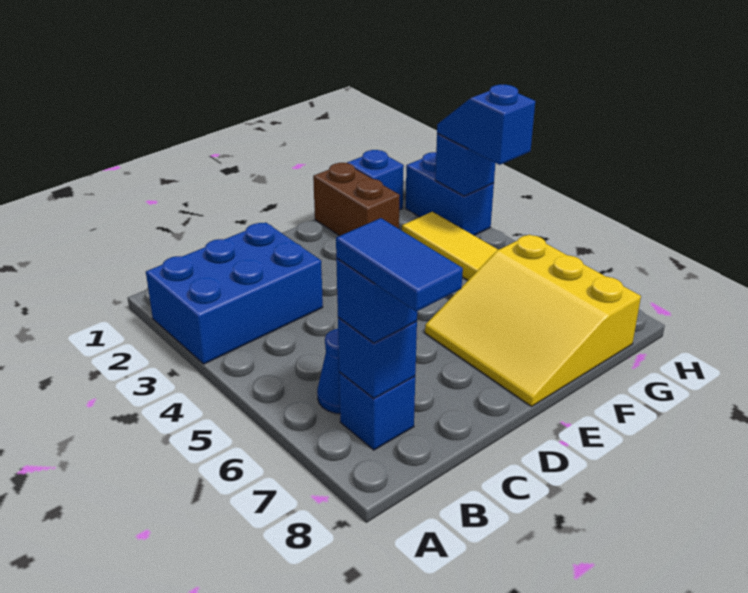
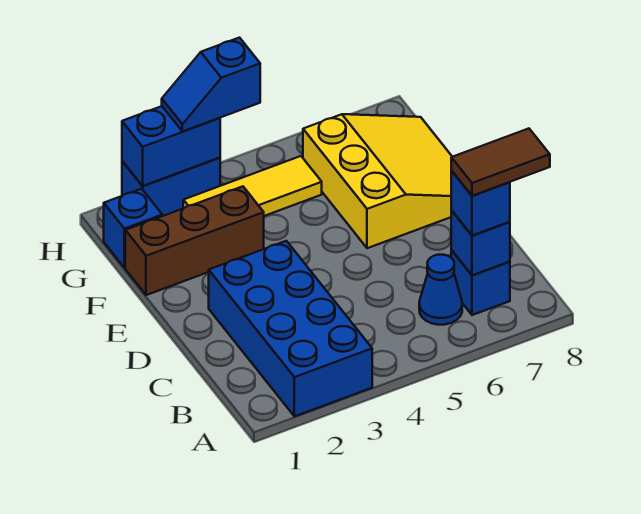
blue brick A2:C3 level 1 -> blue brick A2:D3 level 1
blue tile B7:B8 level 4 -> brown tile B7:B8 level 4
yellow slope E6:G8 level 1 top G -> yellow slope E6:G8 level 1 top 6
brown brick F1:F2 level 1 -> brown brick F1:F3 level 1
blue brick H3 level 2 -> blue brick H2:H3 level 2

